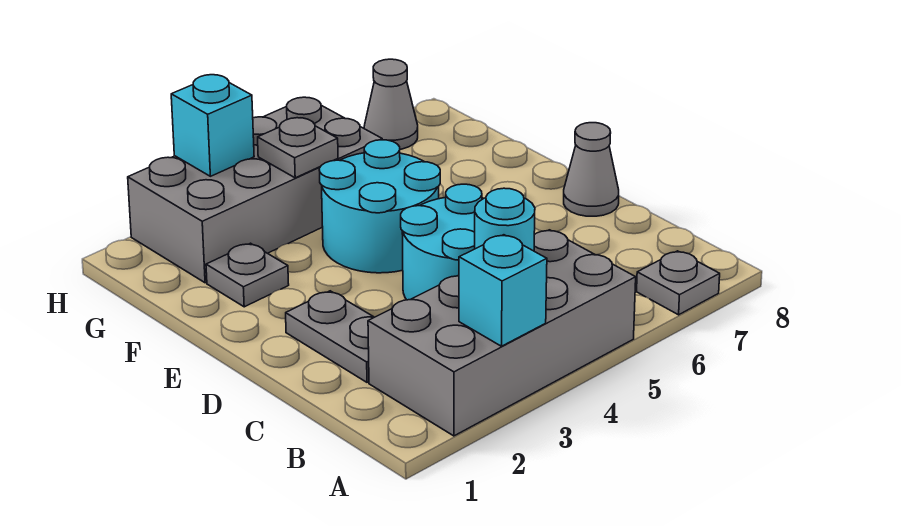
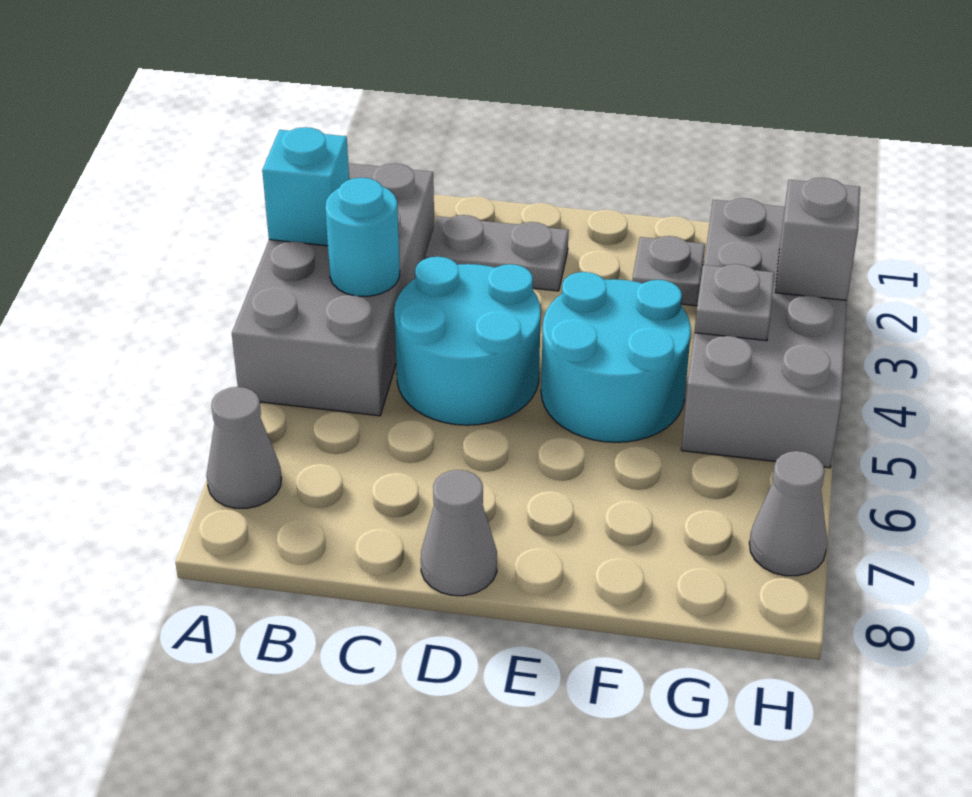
grey plate A7 level 1 -> grey cone A7 level 1
cyan brick H3 level 2 -> grey brick H3 level 2

